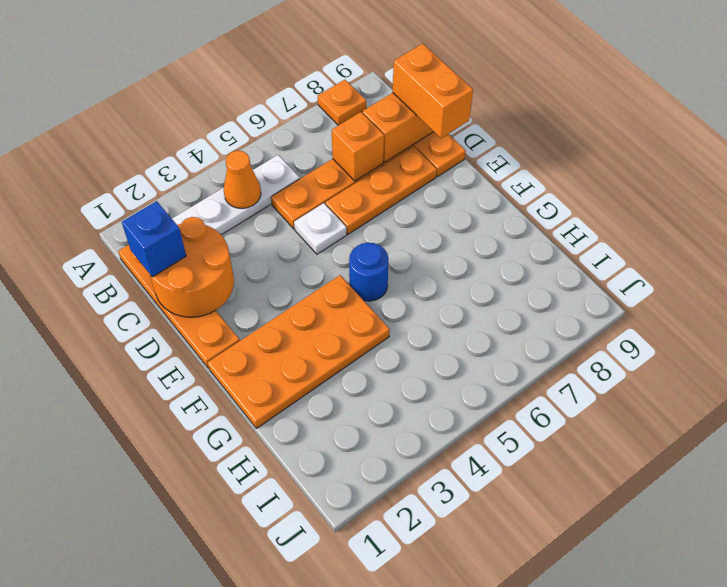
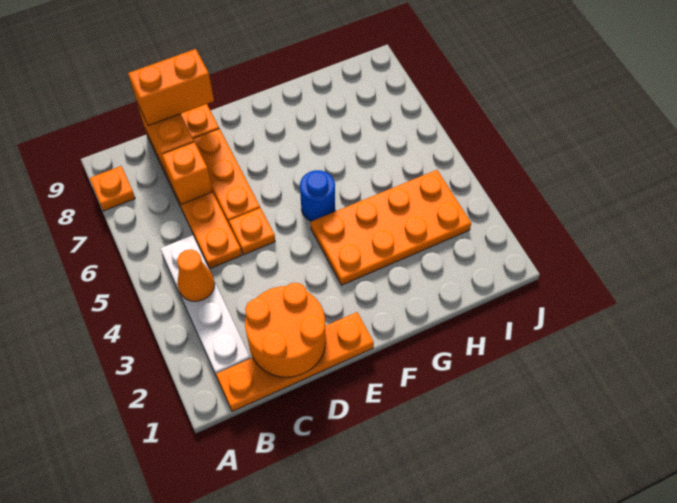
blue brick C1 level 3 -> none
white plate D5 level 1 -> orange plate D5 level 1
orange plate F1:G4 level 1 -> orange plate F3:I4 level 1

